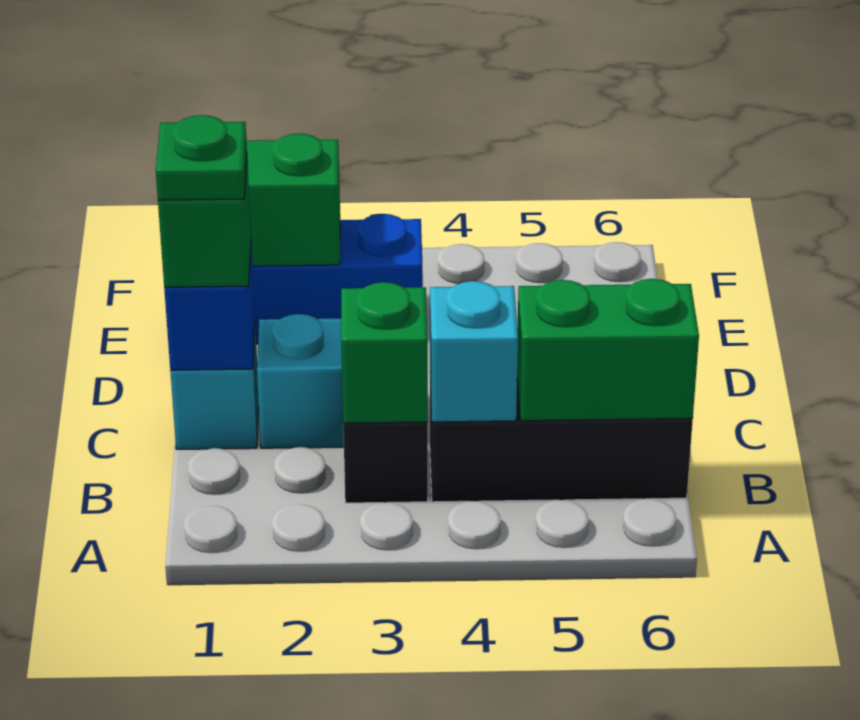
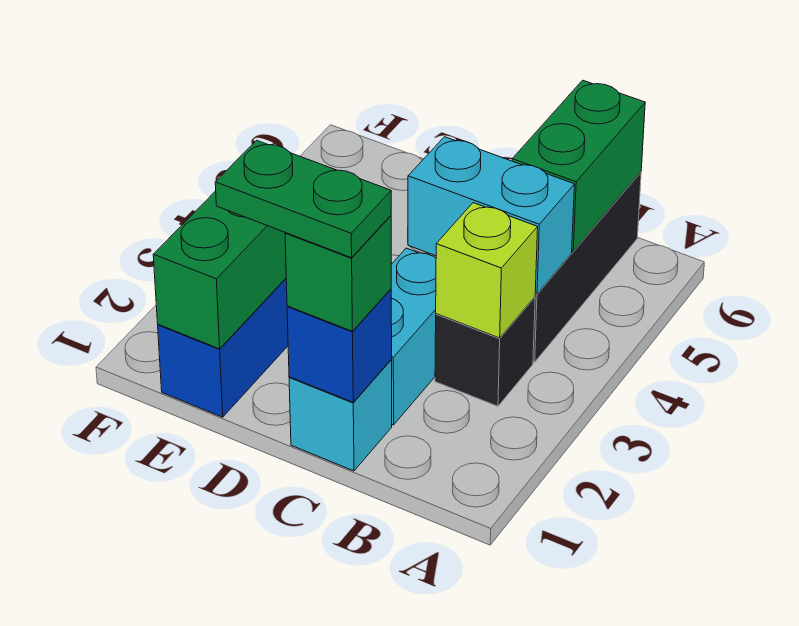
green brick B3 level 2 -> lime brick B3 level 2
cyan brick B4 level 2 -> cyan brick B4:C4 level 2
green plate C1 level 4 -> green plate C1:D1 level 4

